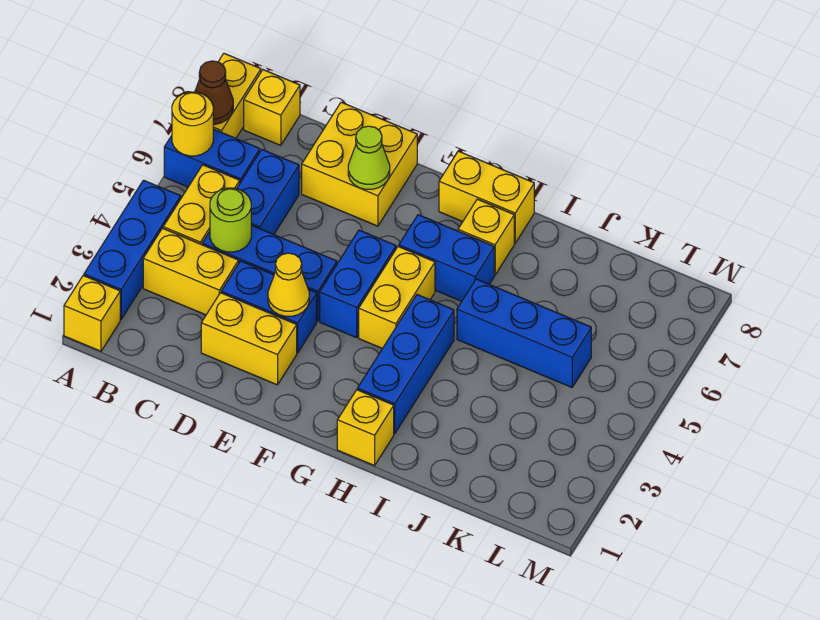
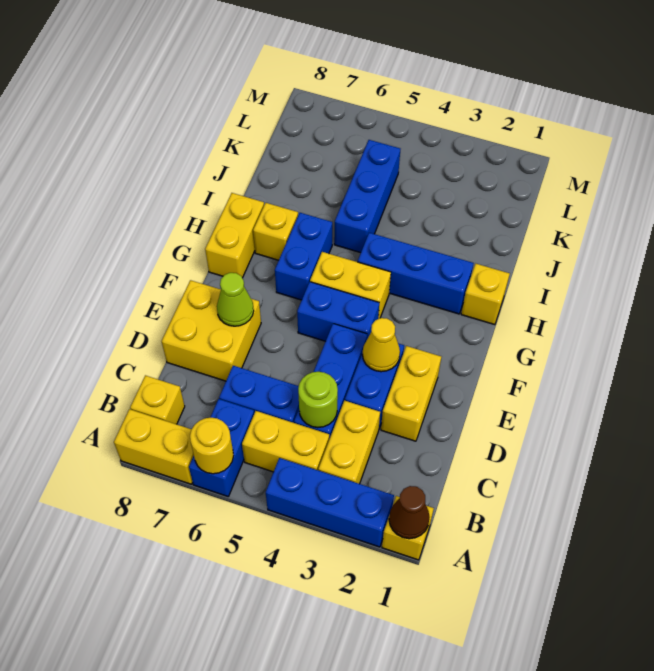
brown cone A7 level 2 -> brown cone A1 level 2

